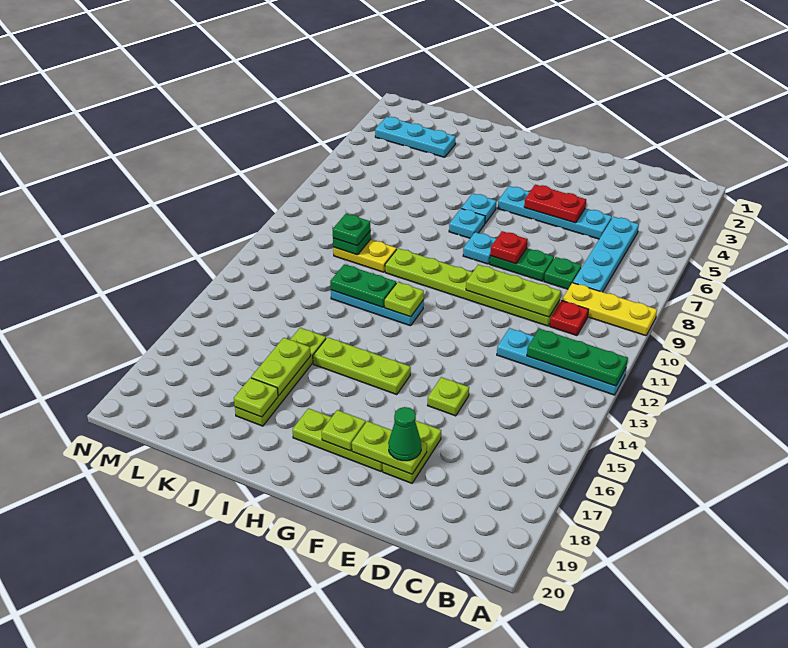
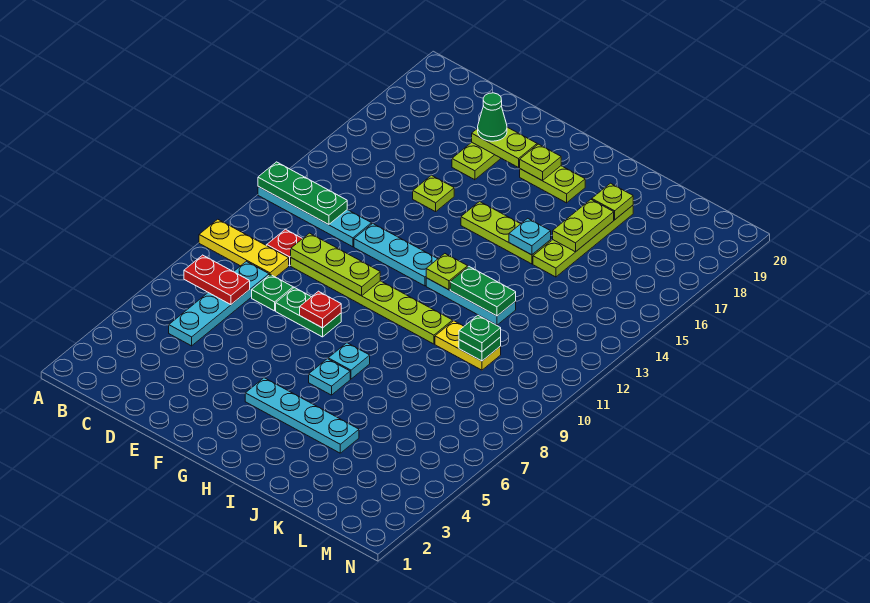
cyan plate D5:G5 level 1 -> cyan plate G4:J4 level 1
red plate E5:F5 level 2 -> red plate B7:C7 level 2
lime plate F18:H18 level 1 -> lime plate G18:H18 level 1
cyan plate G8 level 1 -> cyan plate I15 level 2
cyan plate K3:M3 level 1 -> cyan plate E12:G12 level 1

